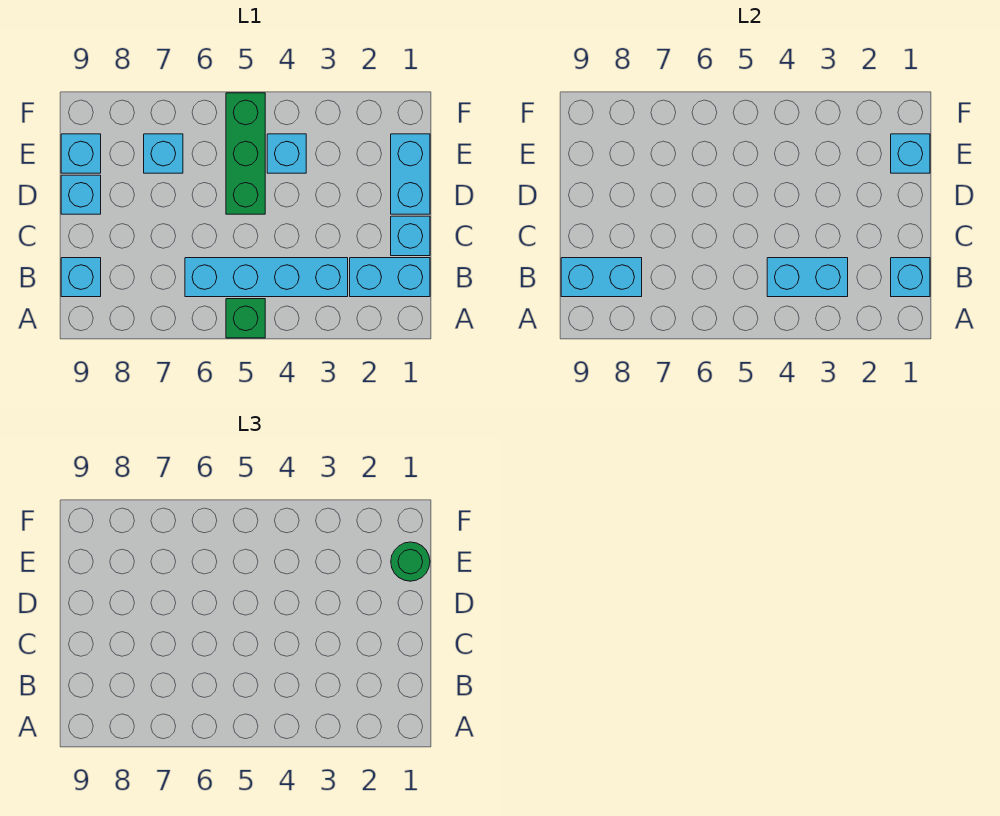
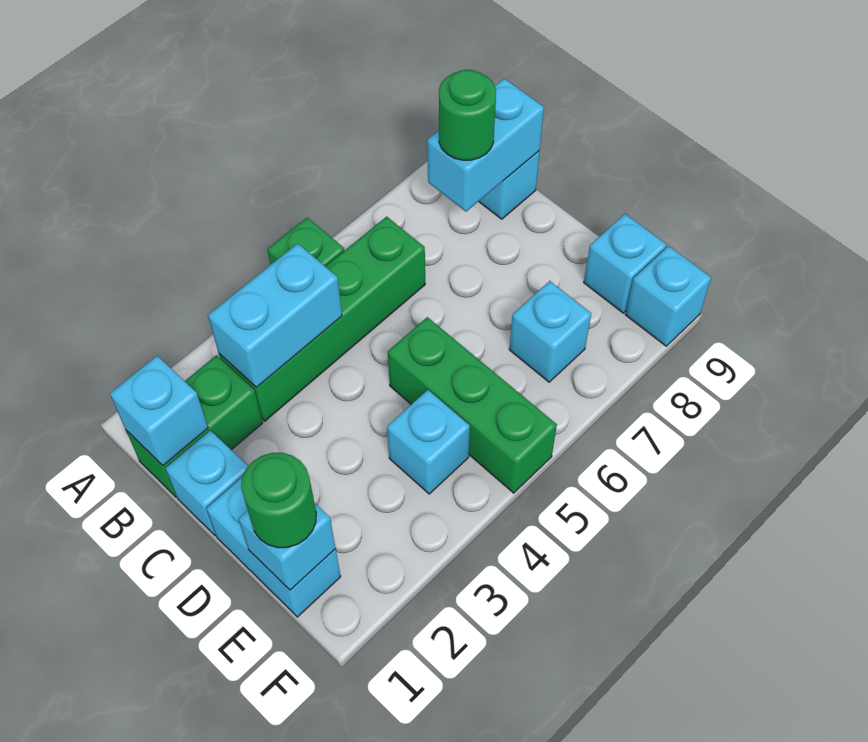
cyan brick B1:B2 level 1 -> green brick B1:B2 level 1
cyan brick B3:B6 level 1 -> green brick B3:B6 level 1
none -> green round brick B8 level 3
cyan brick D9 level 1 -> cyan brick F9 level 1

